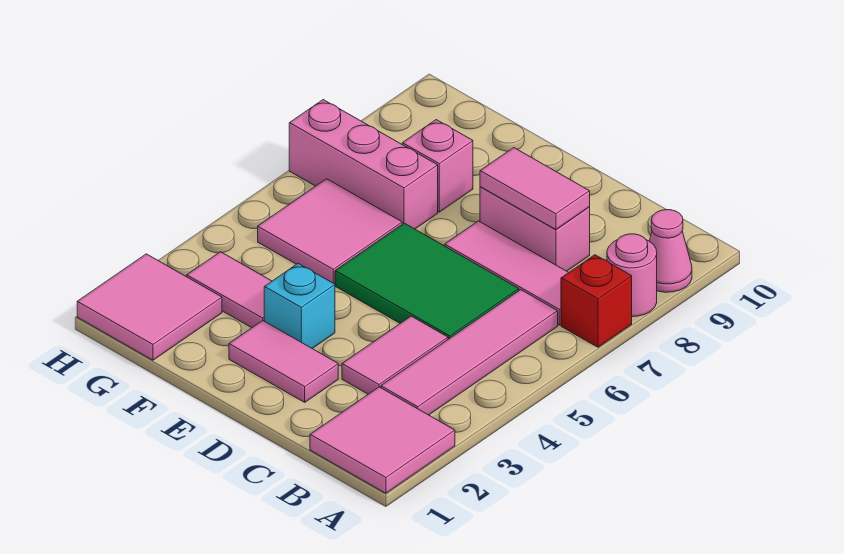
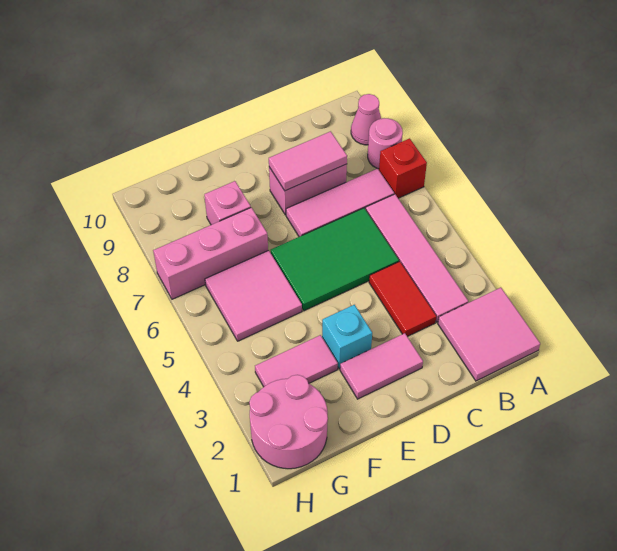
pink tile C3:C4 level 1 -> red tile C3:C4 level 1
pink tile G1:H2 level 1 -> pink round brick G1:H2 level 1

